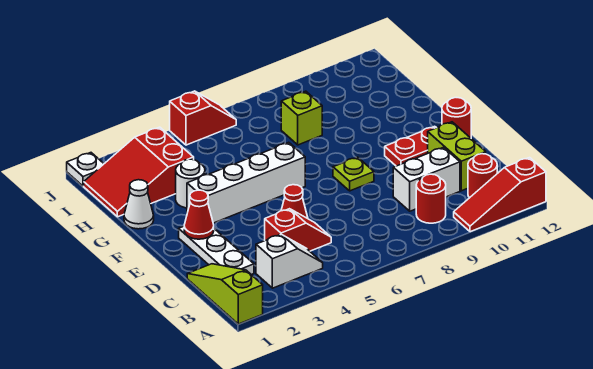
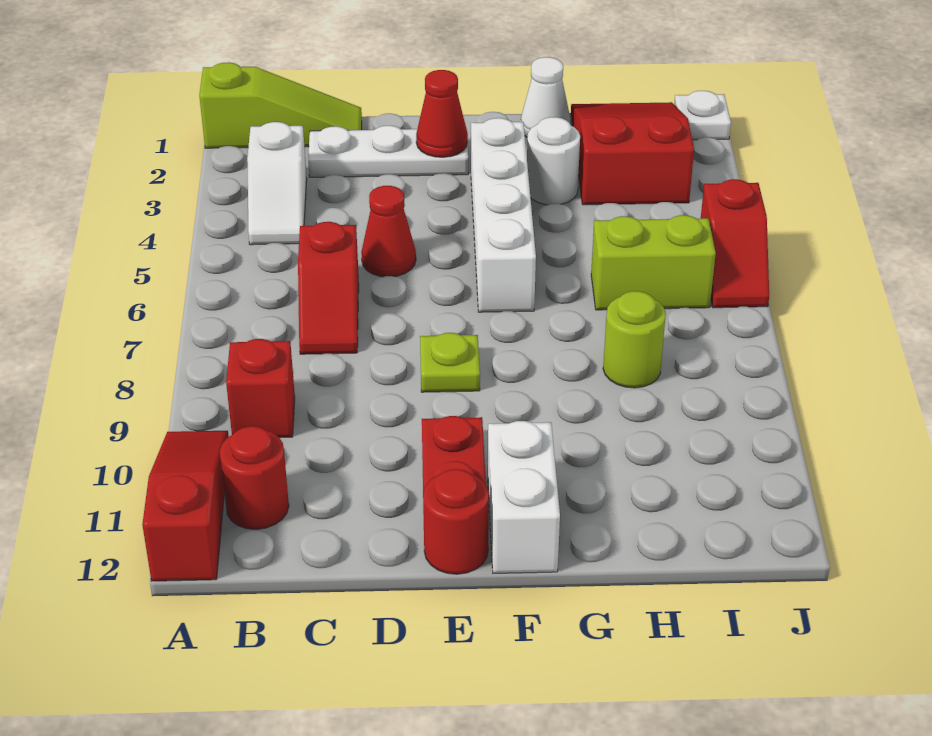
red round brick B9 level 1 -> red brick B9 level 1
red slope C4:C5 level 1 top 4 -> red slope C6:C7 level 1 top 6
white brick C9:C10 level 1 -> white brick F11:F12 level 1
lime brick C11:D11 level 1 -> lime brick H6:I6 level 1
lime brick H8 level 1 -> lime round brick H8 level 1

